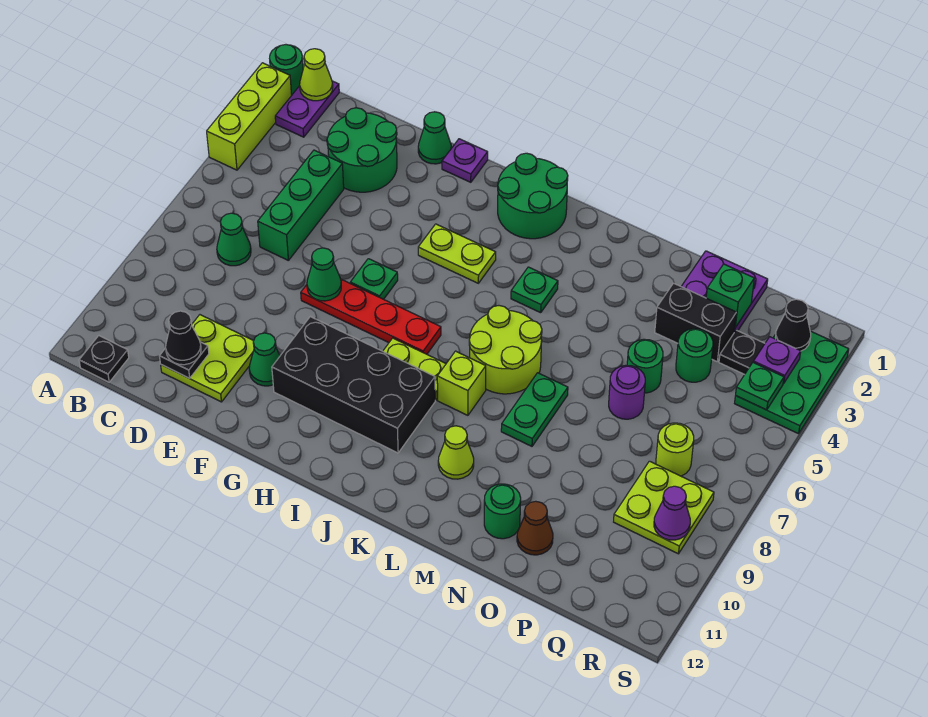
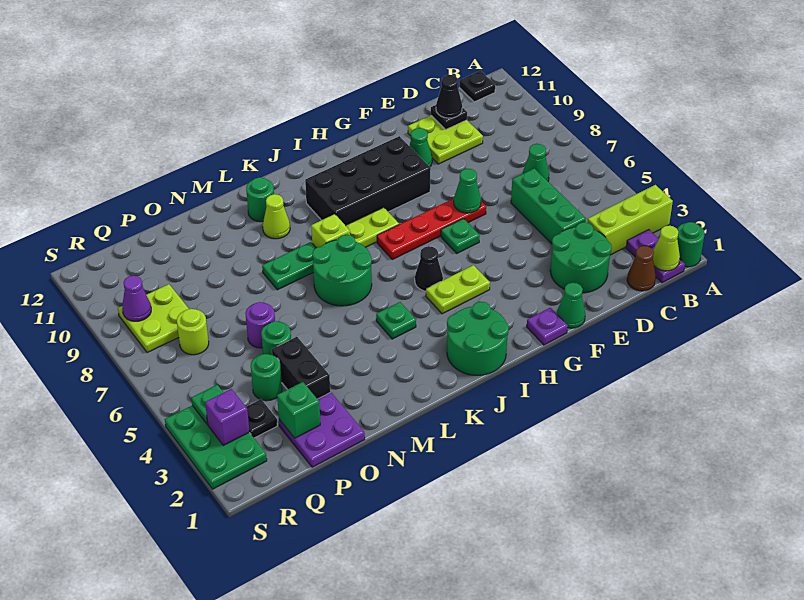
lime brick A2:A4 level 1 -> lime brick A3:C3 level 1
lime round brick K6:L7 level 1 -> green round brick K6:L7 level 1
green plate M7:M8 level 1 -> green plate L8:M8 level 1
green round brick N11 level 1 -> green round brick L11 level 1
black brick O3:P3 level 1 -> black brick O3:O4 level 1
brown cone O11 level 1 -> brown cone C1 level 1
black cone R2 level 2 -> black cone I5 level 1
purple plate R3 level 2 -> purple brick R3 level 2

